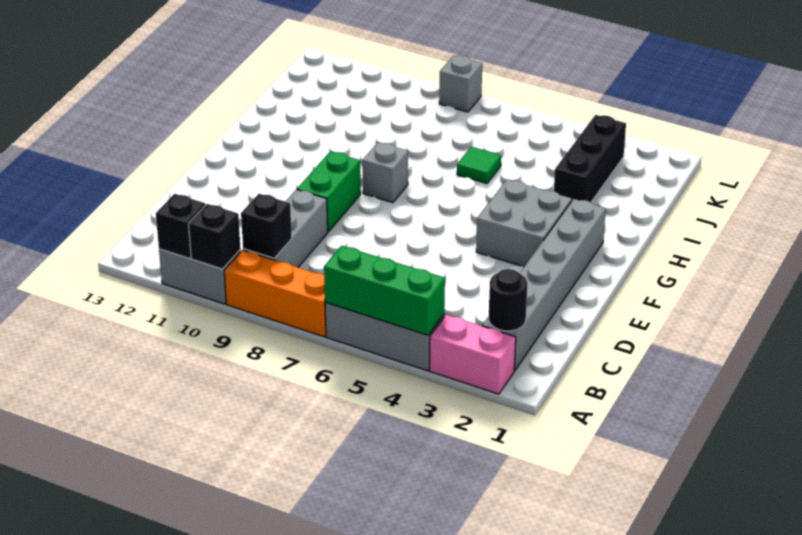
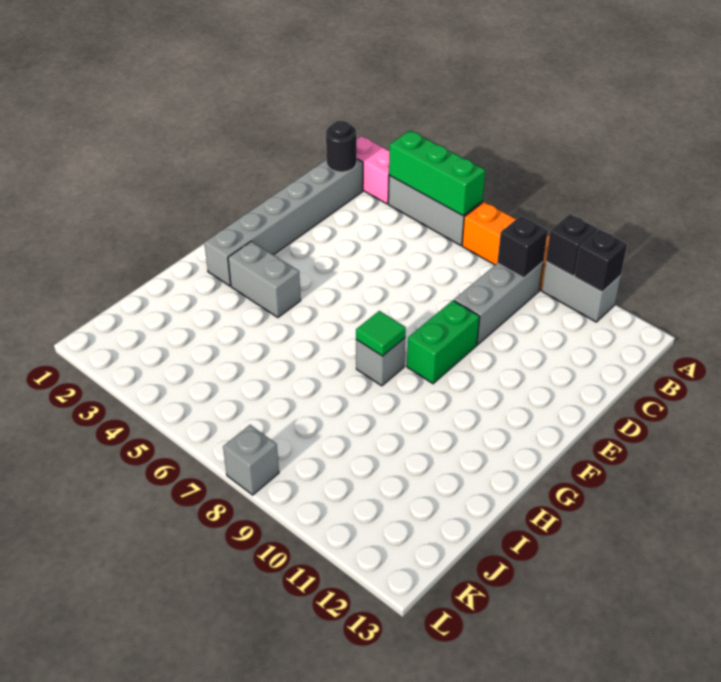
grey brick F3:G4 level 1 -> grey brick G3:G4 level 1
black brick I3:K3 level 1 -> none
green tile I6 level 1 -> green tile G8 level 2

